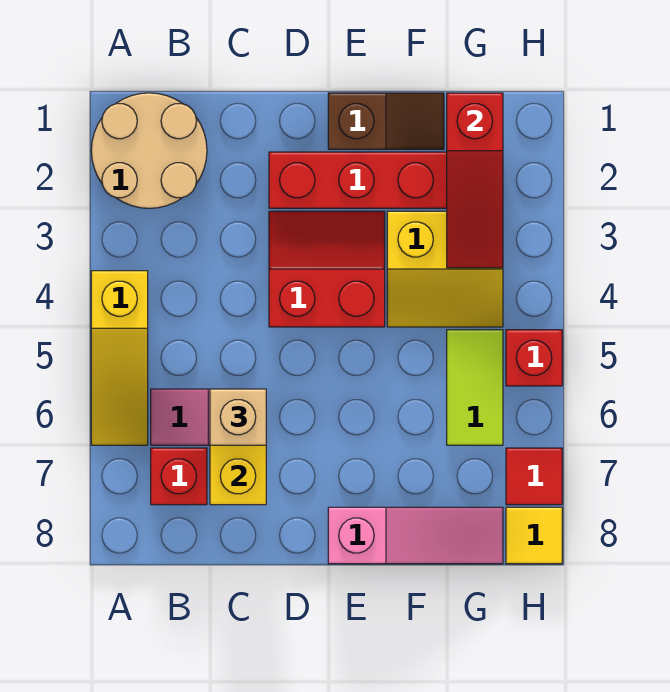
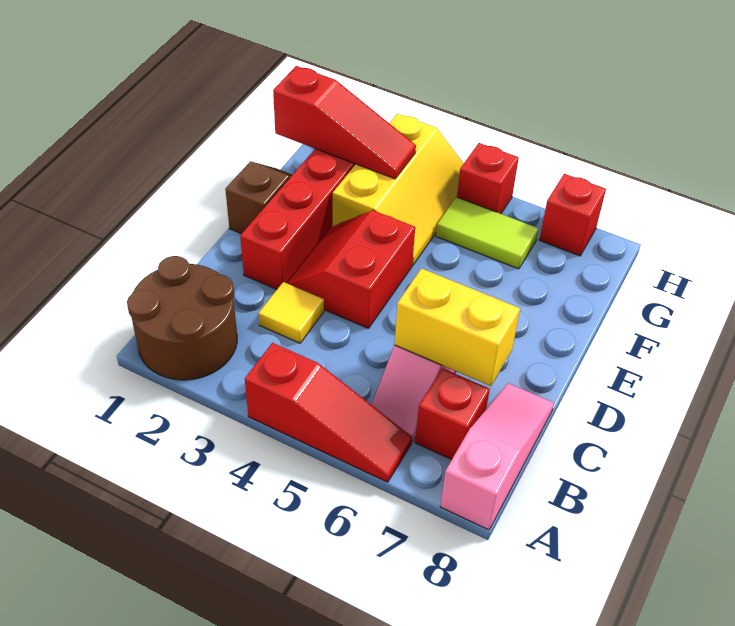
tan round brick A1:B2 level 1 -> brown round brick A1:B2 level 1
yellow slope A4:A6 level 1 top 4 -> red slope A4:A6 level 1 top 4
tan brick C6 level 3 -> none
pink slope E8:G8 level 1 top E -> pink slope A8:C8 level 1 top A
yellow slope F3:G4 level 1 top 3 -> yellow slope F3:H4 level 1 top 3
red tile H7 level 1 -> red brick H7 level 1
yellow tile H8 level 1 -> yellow tile C3 level 1

